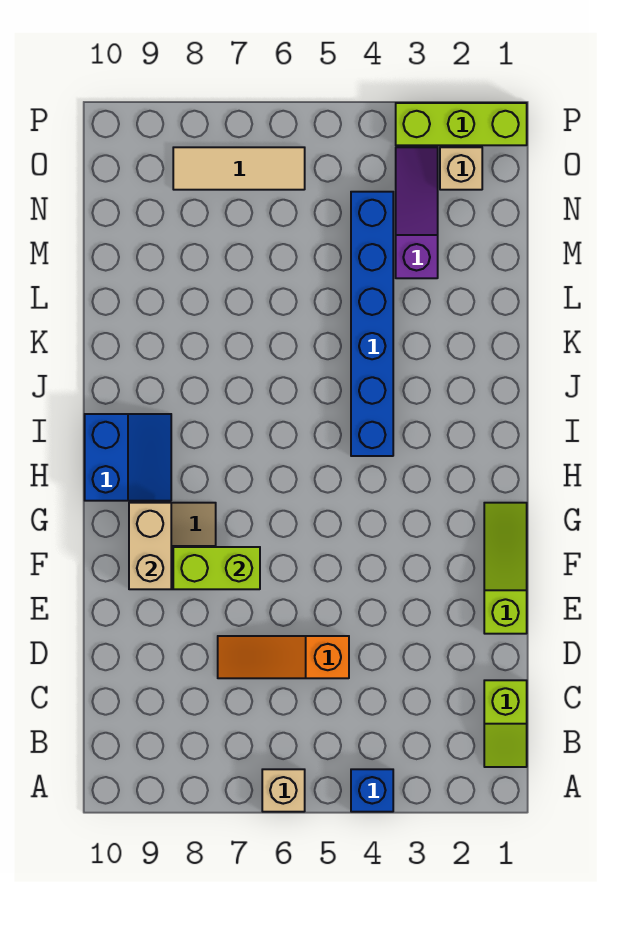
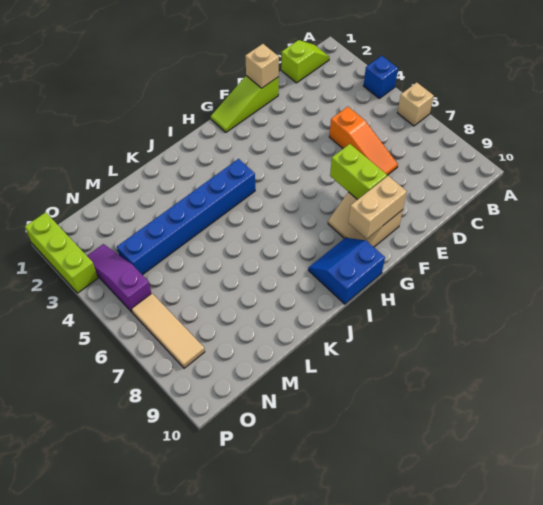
purple slope M3:O3 level 1 top M -> purple slope O3:O5 level 1 top 5
tan brick O2 level 1 -> tan brick E1 level 2

